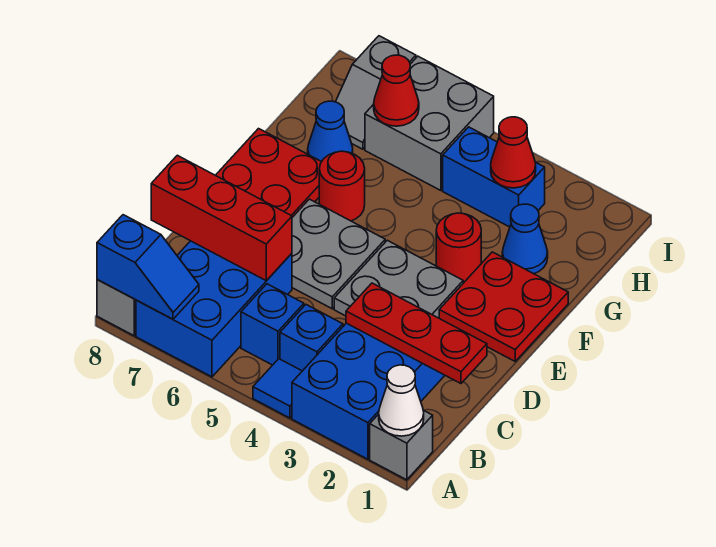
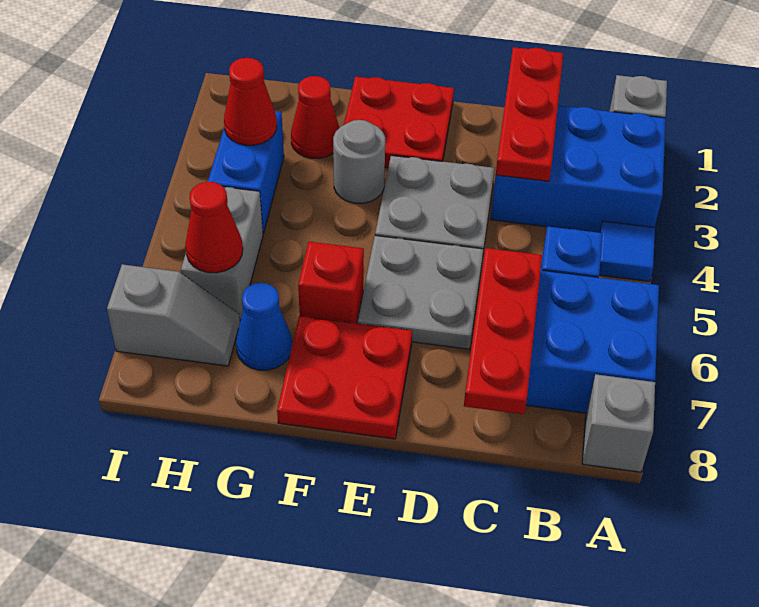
white cone A1 level 2 -> none
blue slope A7:A8 level 2 top 8 -> none
blue brick B4 level 1 -> none
red brick C6:C8 level 2 -> red plate C6:C8 level 2
red round brick F3 level 1 -> grey round brick F3 level 1
red round brick F6 level 1 -> red brick F6 level 1
blue cone G2 level 1 -> red cone G2 level 1
grey brick H5:I6 level 1 -> grey brick H5:H6 level 1

